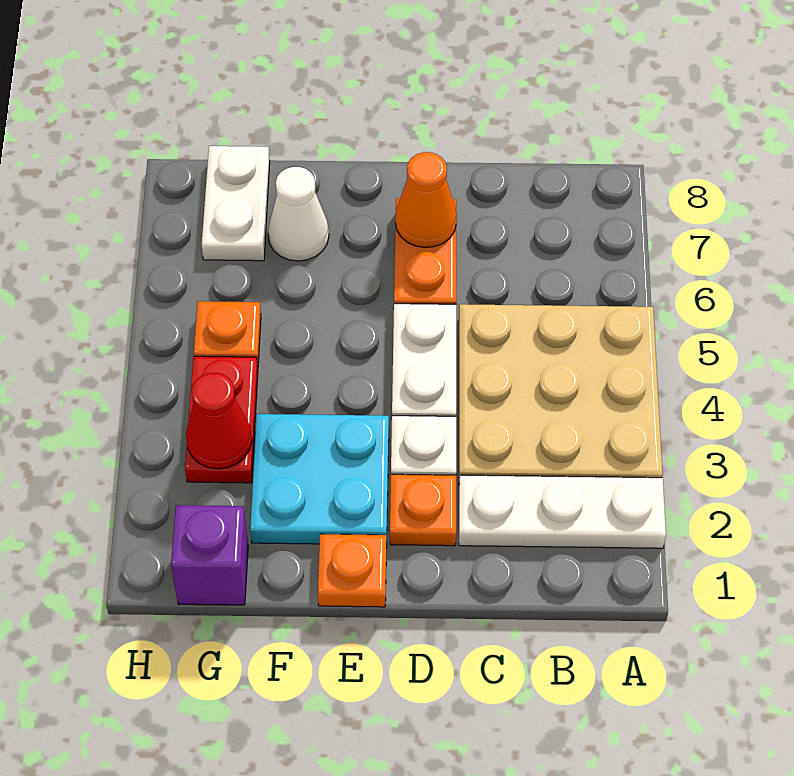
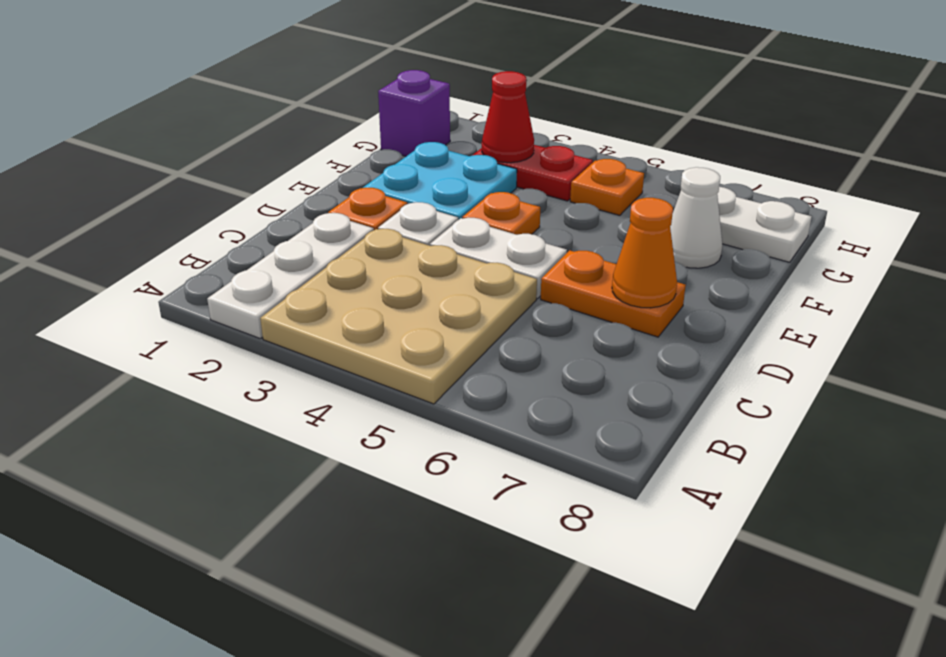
orange plate E1 level 1 -> orange plate E4 level 1

